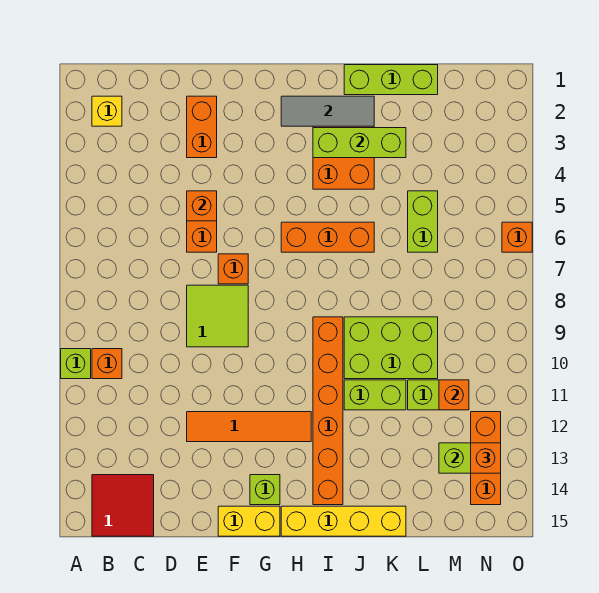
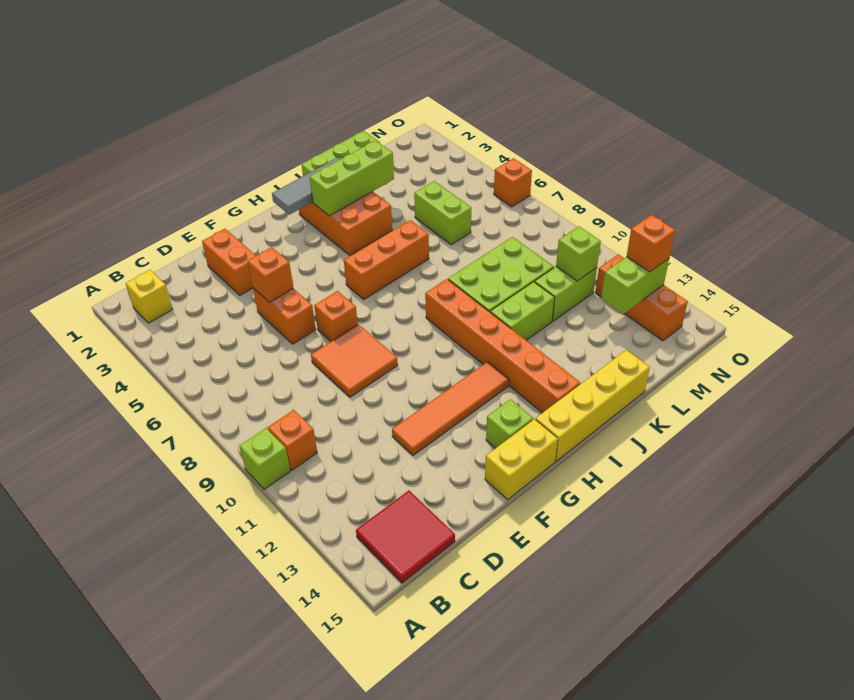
lime tile E8:F9 level 1 -> orange tile E8:F9 level 1
orange brick M11 level 2 -> lime brick M11 level 2

